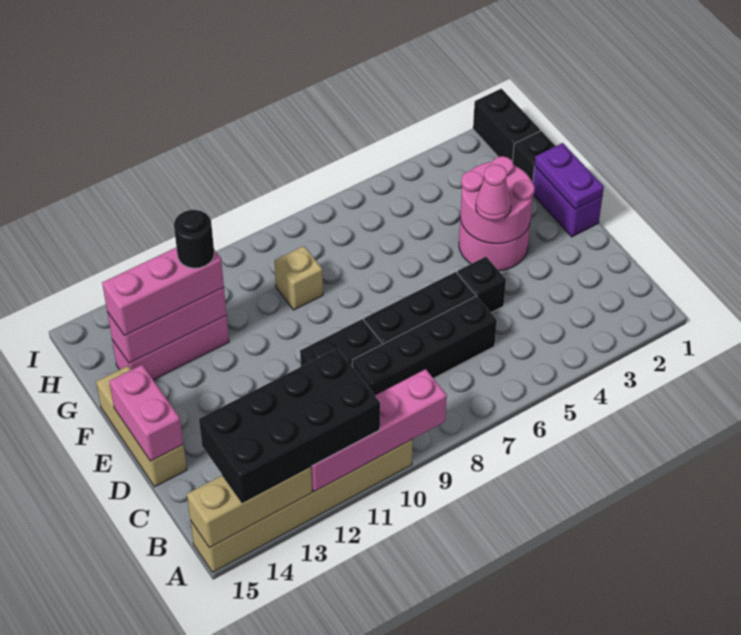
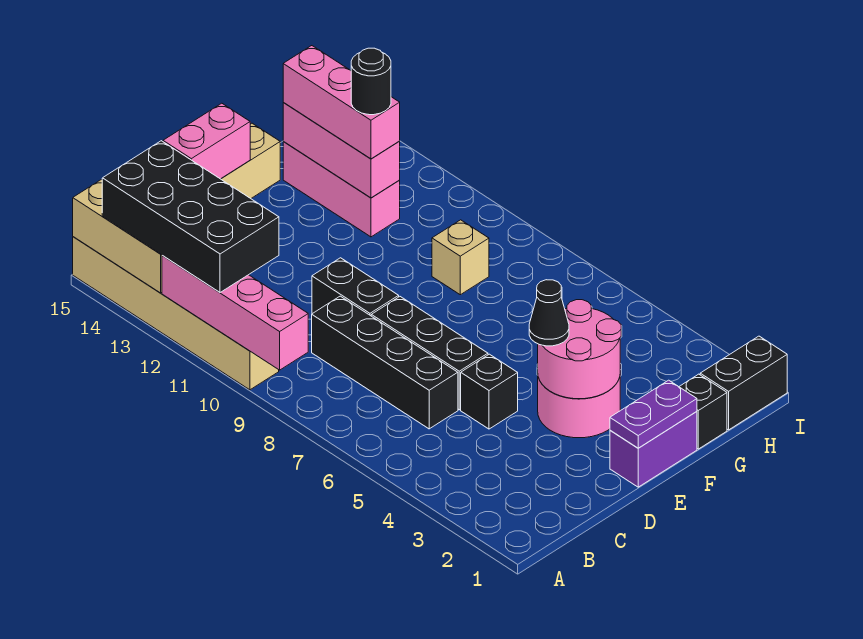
pink cone E4 level 3 -> black cone E4 level 3

